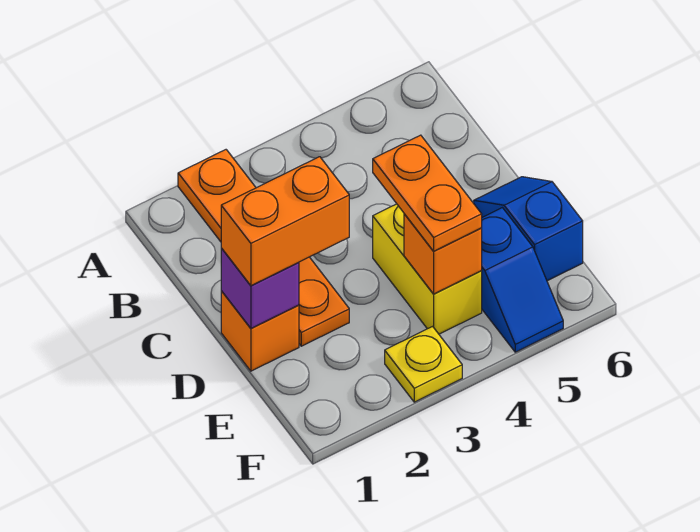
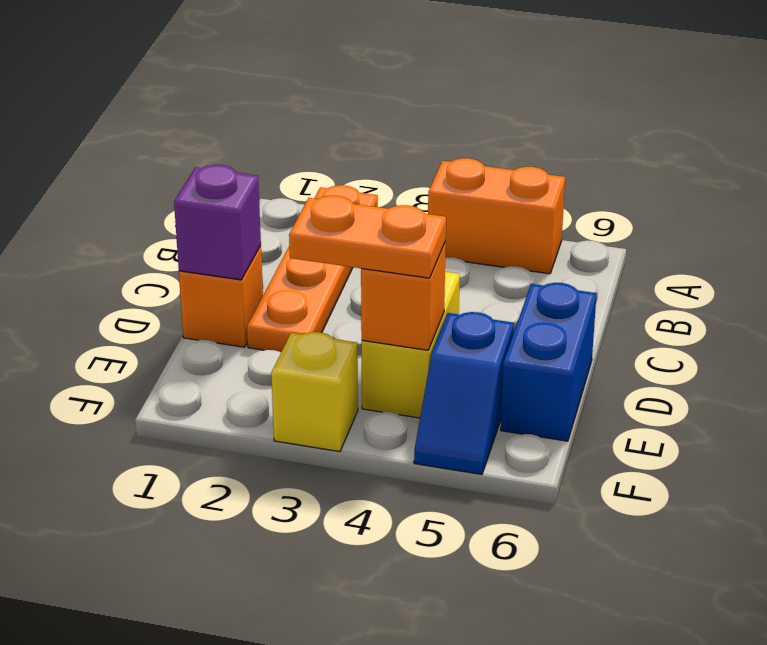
orange brick D1:D2 level 3 -> orange brick A4:A5 level 1
orange plate D4:E4 level 3 -> orange plate E3:E4 level 3
blue slope D6:E6 level 1 top E -> blue brick D6:E6 level 1
yellow plate F3 level 1 -> yellow brick F3 level 1

